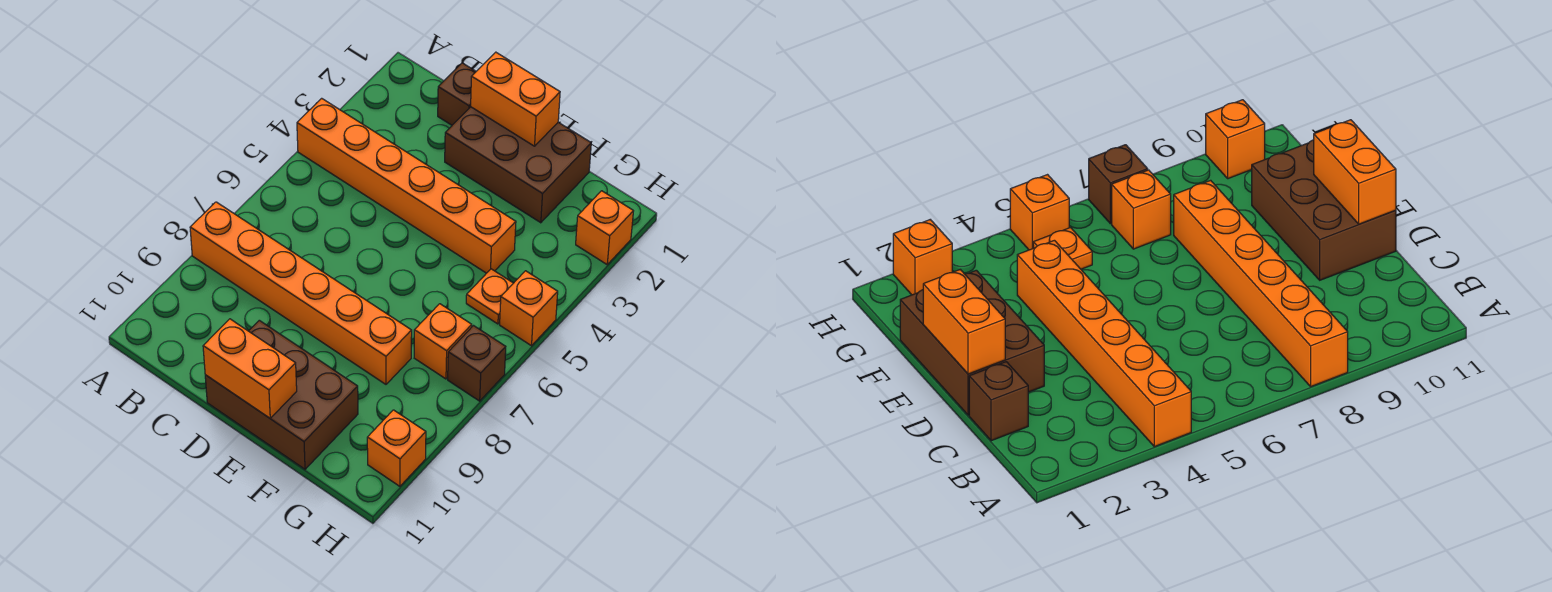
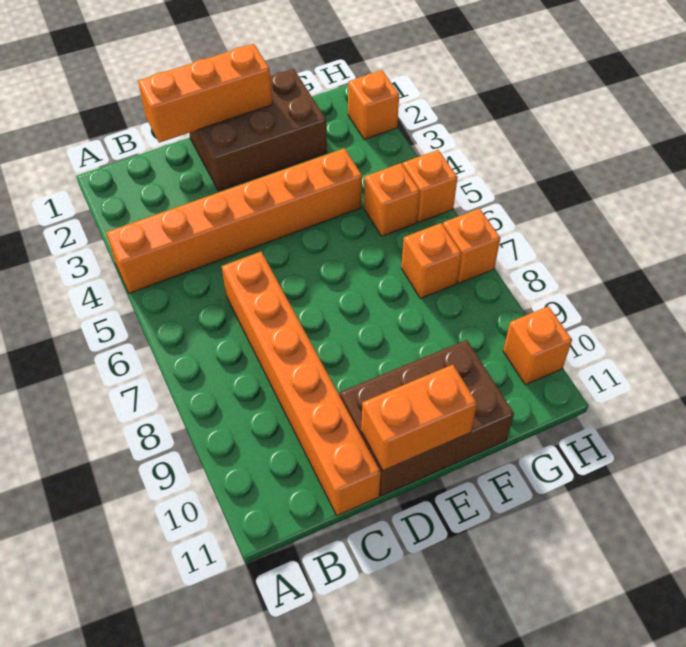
orange brick A8:F8 level 1 -> orange brick C6:C11 level 1
brown brick C1 level 1 -> none
orange brick D1:E1 level 2 -> orange brick C1:E1 level 2
orange plate G5 level 1 -> orange brick G5 level 1
brown brick H7 level 1 -> orange brick H7 level 1

